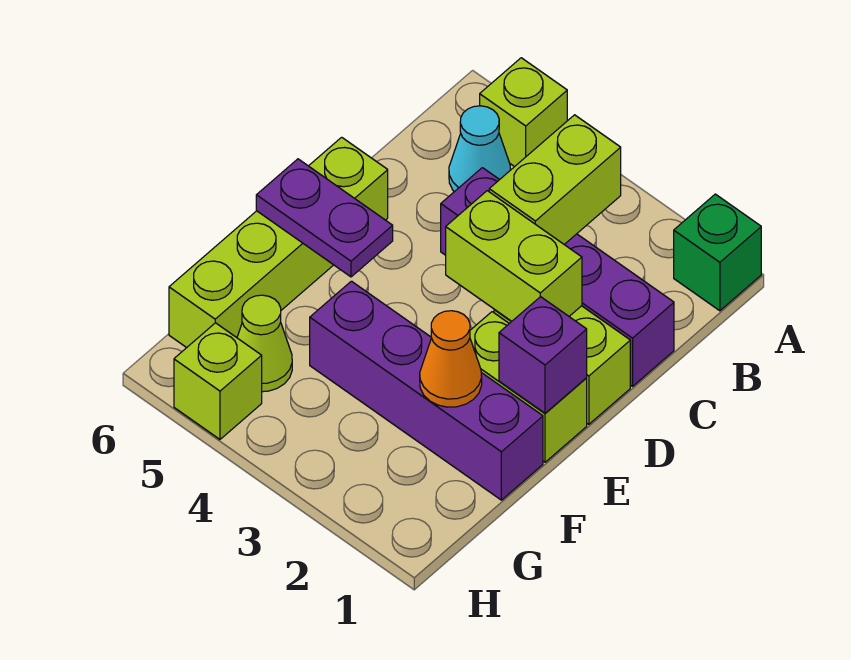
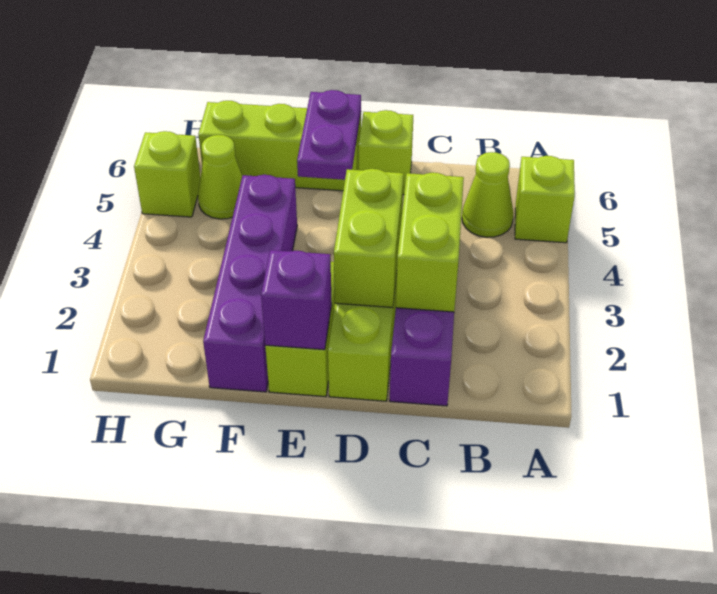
green brick A1 level 1 -> none
lime brick B3:C3 level 2 -> lime brick C2:C3 level 2
cyan cone B5 level 1 -> lime cone B5 level 1
orange cone F2 level 2 -> none

